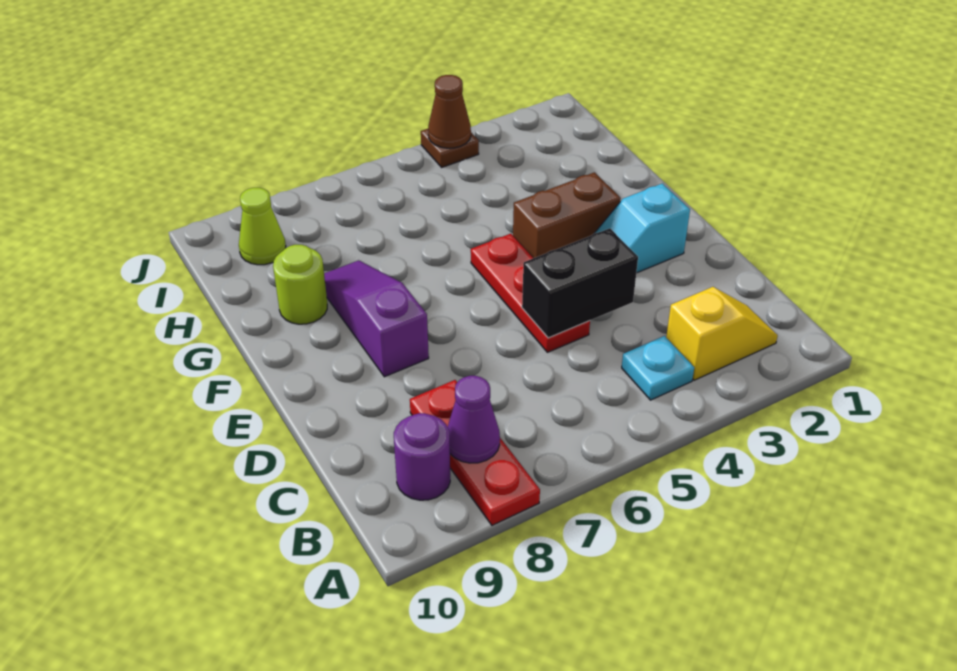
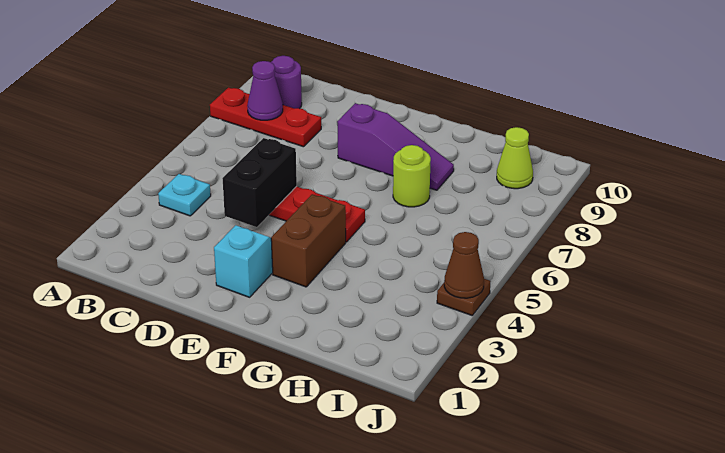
yellow slope B2:B3 level 1 top 3 -> none
lime round brick G9 level 1 -> lime round brick G7 level 1

